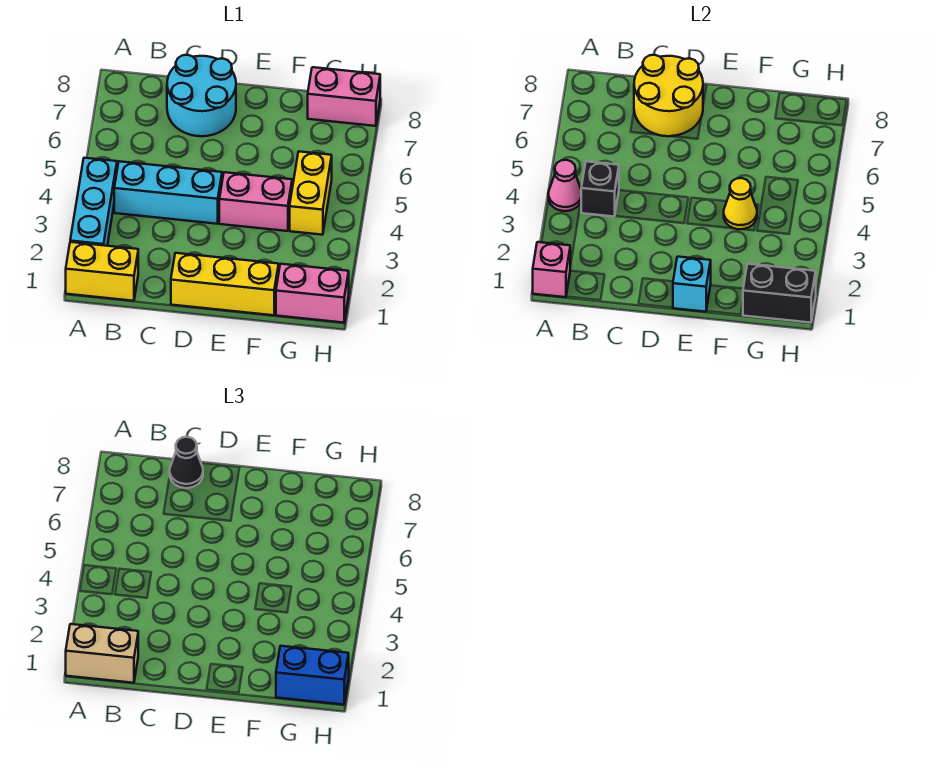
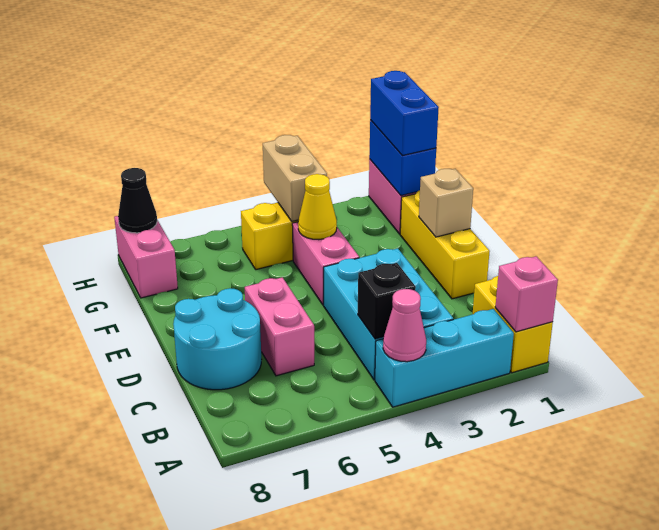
tan brick A1:B1 level 3 -> tan brick G4:H4 level 2
cyan brick B4:D4 level 1 -> cyan brick B3:D4 level 1
none -> pink brick C6:D6 level 1
yellow round brick C7:D8 level 2 -> none
black cone C8 level 3 -> black cone H8 level 2
cyan brick E1 level 2 -> tan brick E1 level 2
black brick G1:H1 level 2 -> blue brick G1:H1 level 2

